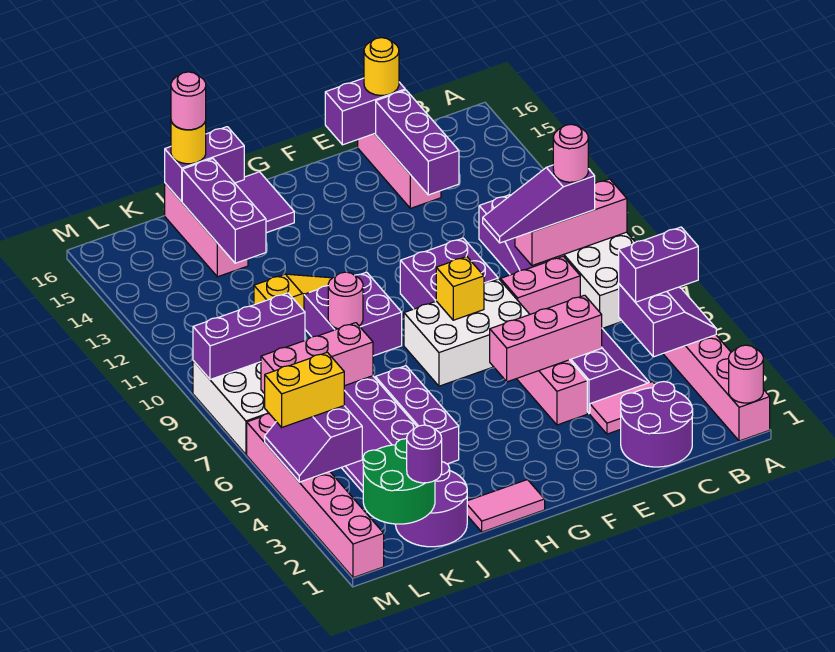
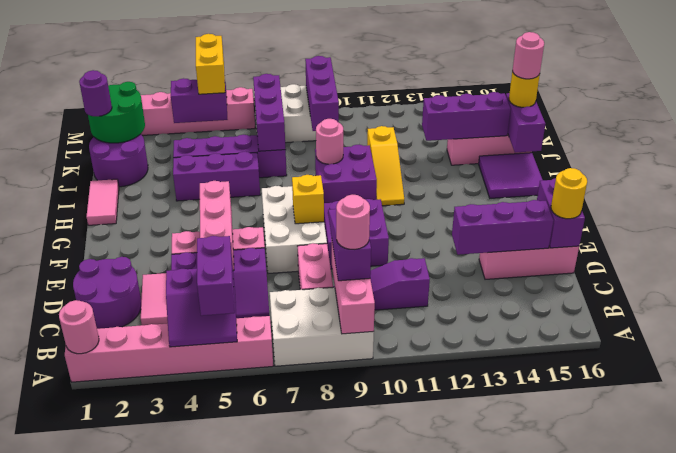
pink brick J7:L7 level 2 -> purple brick J7:L7 level 2

